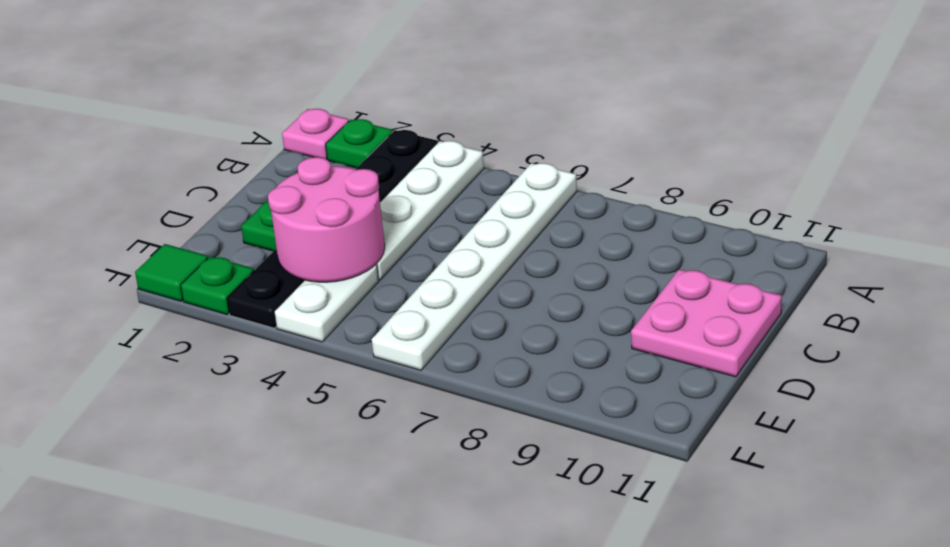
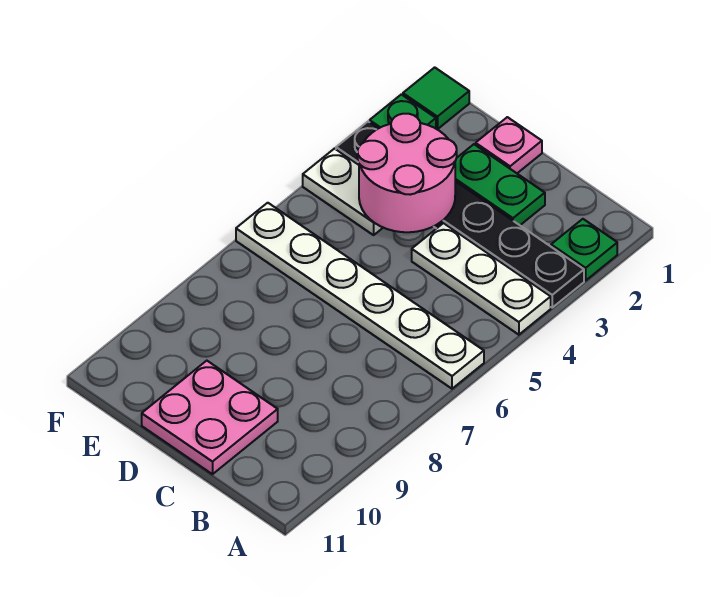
pink plate A1 level 1 -> pink plate D1 level 1
white plate A4:D4 level 1 -> white plate A4:C4 level 1

